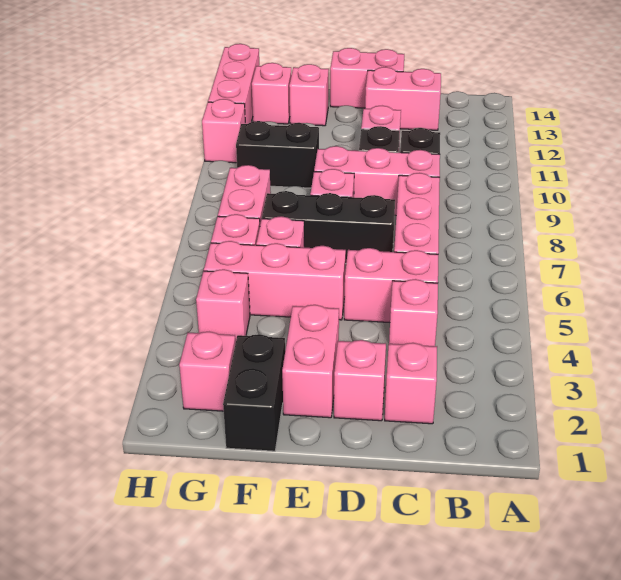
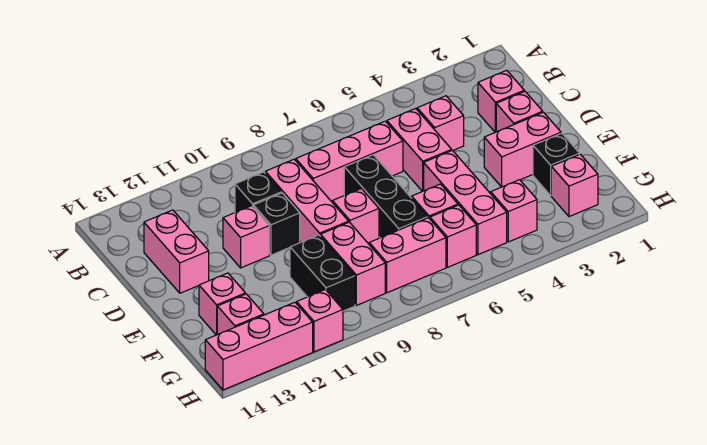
pink brick D14:E14 level 1 -> pink brick F9:G9 level 1
black brick F1:F2 level 1 -> black brick F2 level 1

